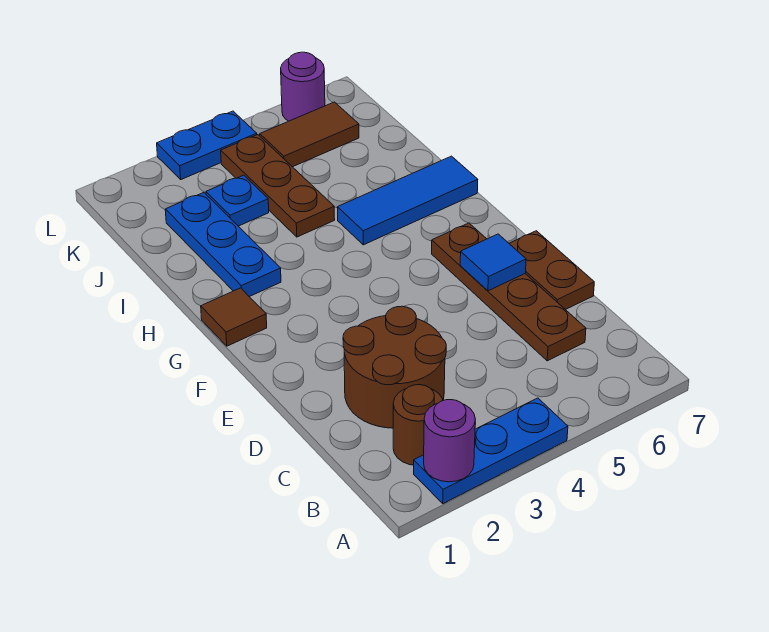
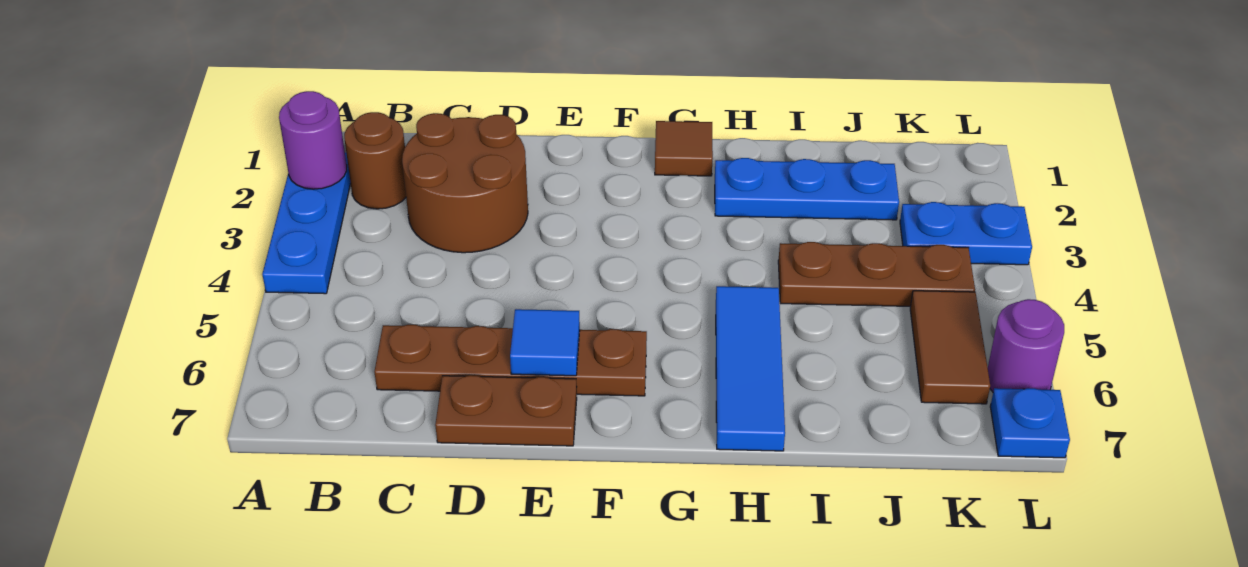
blue plate J3 level 1 -> blue plate L7 level 1
blue plate L3:L4 level 1 -> blue plate K3:L3 level 1

